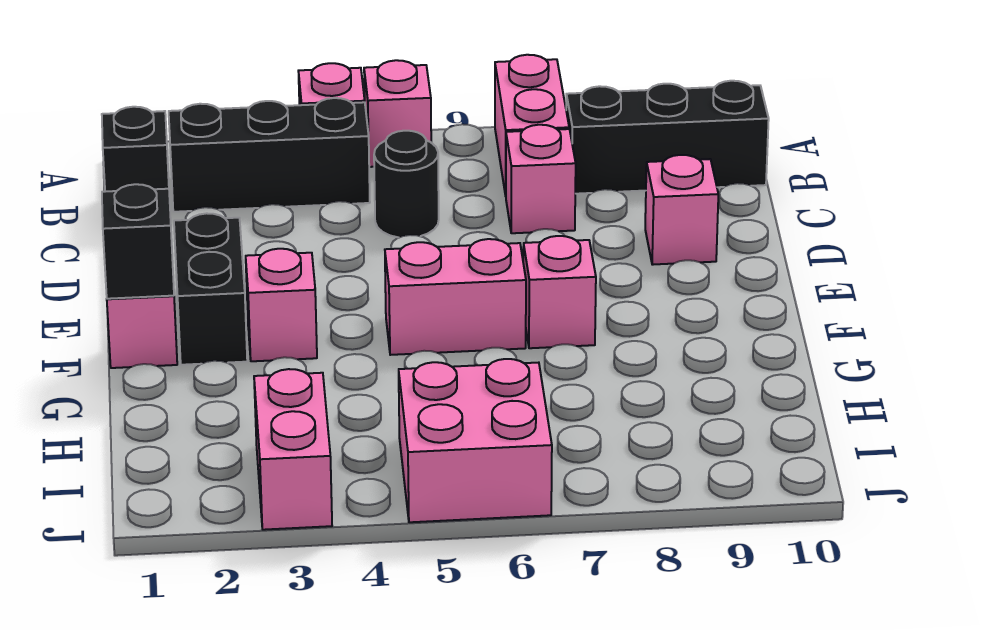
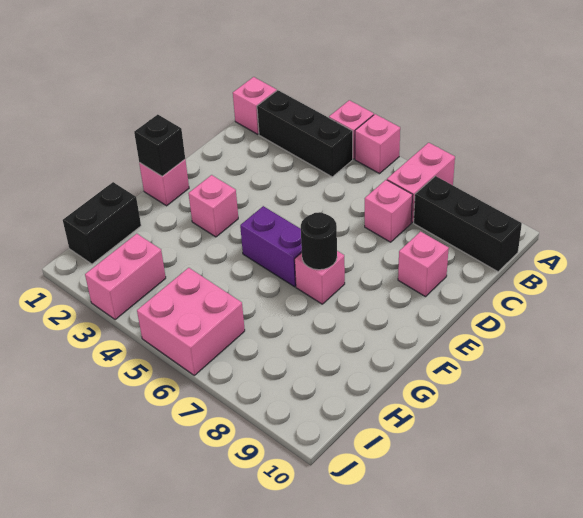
black brick B1 level 1 -> pink brick B1 level 1
black round brick C5 level 1 -> black round brick F7 level 2
black brick E2:F2 level 1 -> black brick H1:I1 level 1
pink brick F5:F6 level 1 -> purple brick F5:F6 level 1

